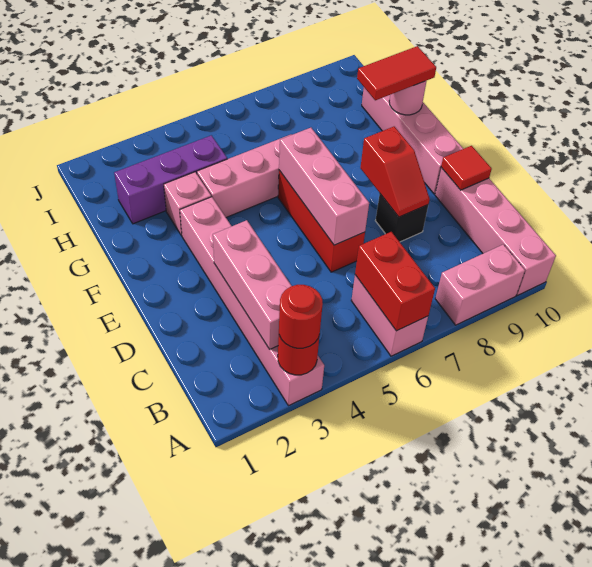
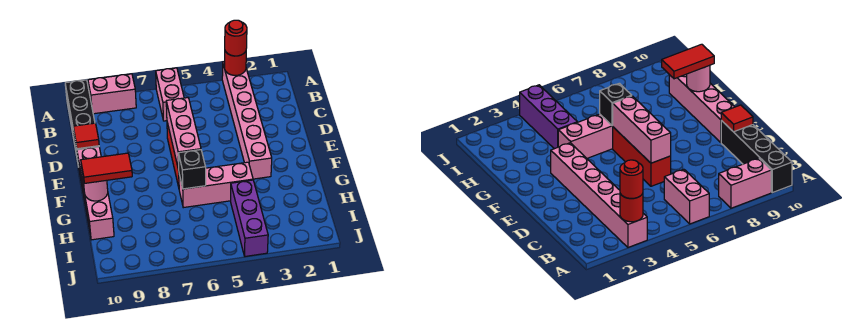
red brick A6:B6 level 2 -> none
pink brick A10:D10 level 1 -> black brick A10:D10 level 1
pink brick B3:D3 level 2 -> none
black brick D8 level 1 -> black brick G6 level 2
red slope D8:E8 level 2 top E -> none
pink brick G3 level 1 -> none
purple brick H2:H4 level 1 -> purple brick H4:J4 level 1

